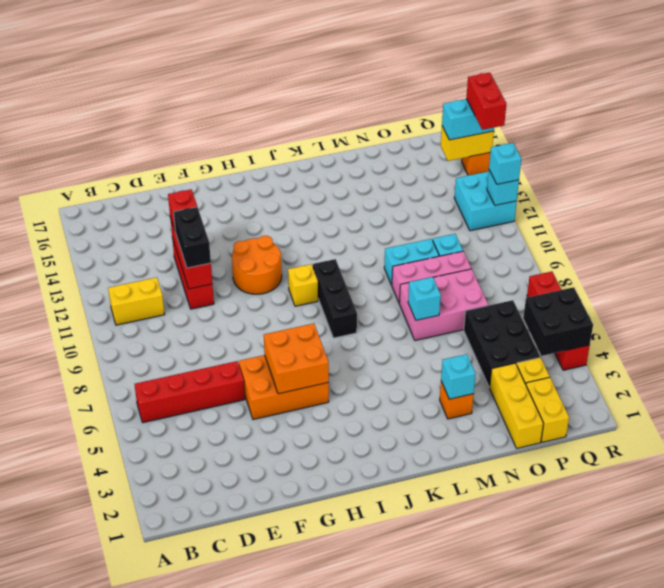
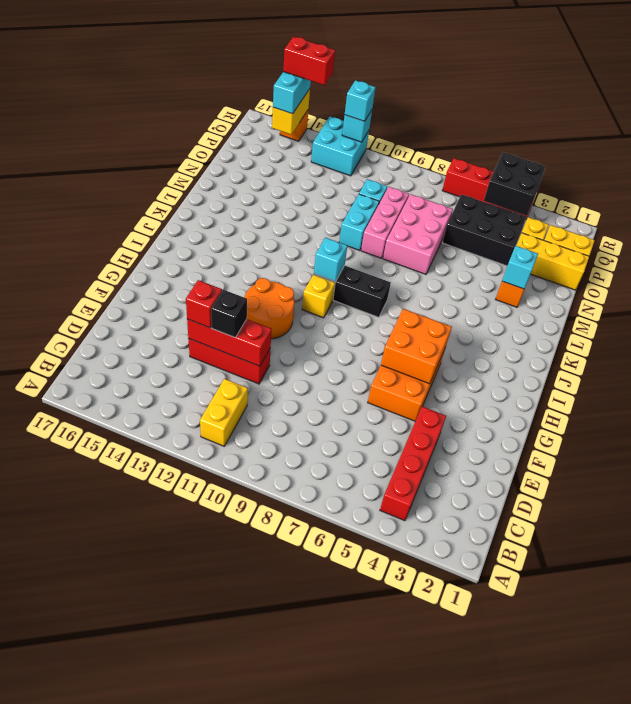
red brick B6:E6 level 1 -> red brick B4:E4 level 1
black brick E11:E12 level 3 -> black brick E12 level 3
cyan brick M7 level 2 -> cyan brick J10 level 2

